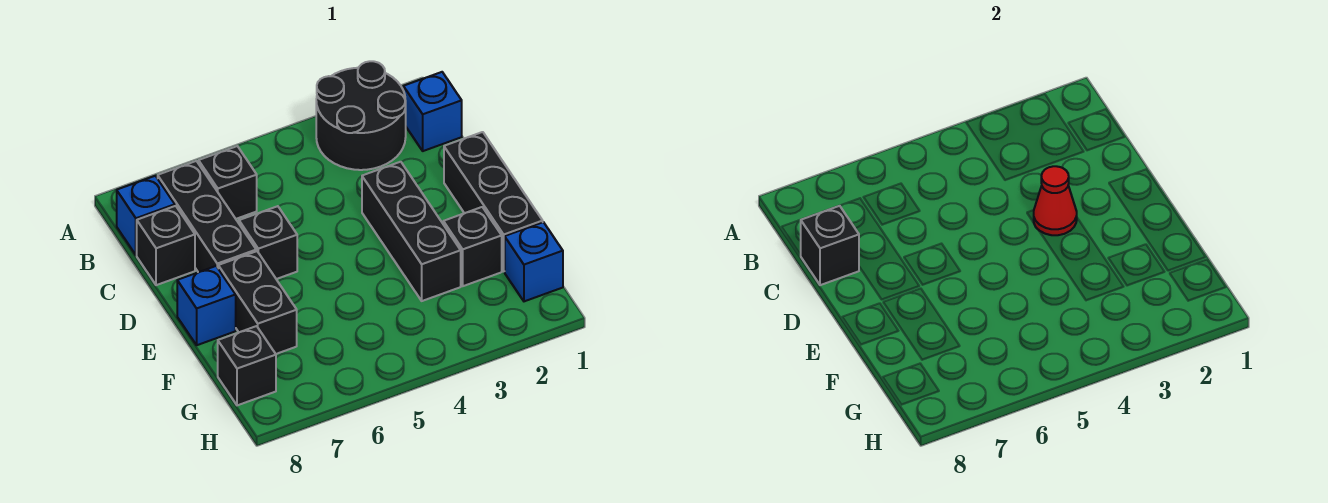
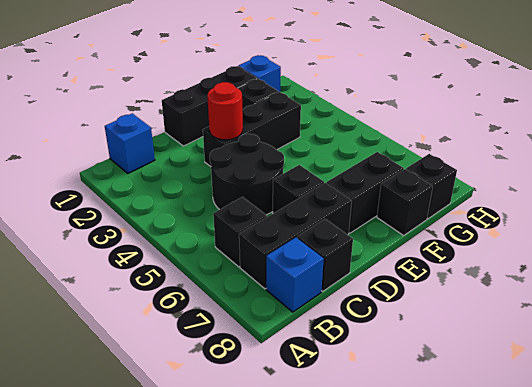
black round brick A2:B3 level 1 -> black round brick C4:D5 level 1
black brick C8 level 2 -> black brick F8 level 1
red cone D3 level 2 -> red round brick D3 level 2
blue brick E8 level 1 -> none

